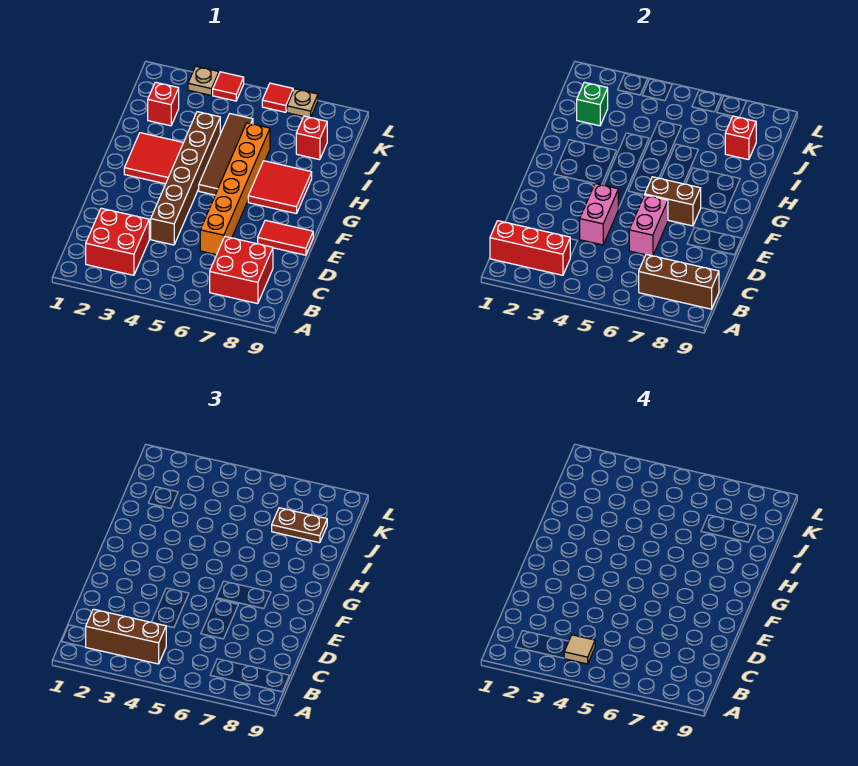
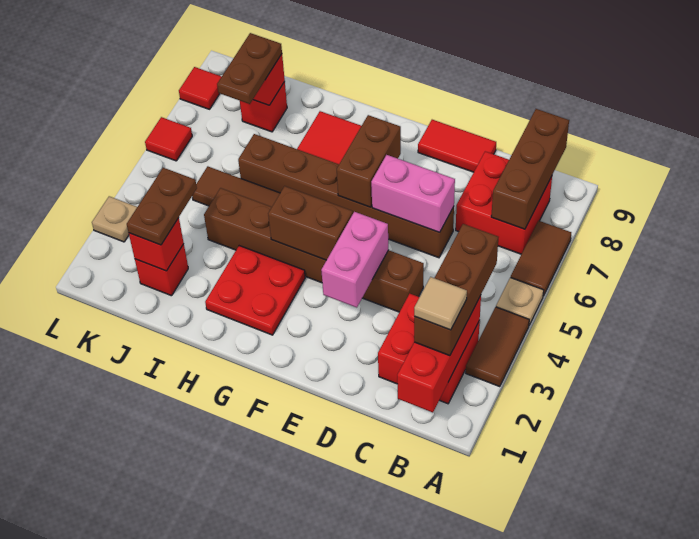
none -> brown tile A3:A4 level 1
none -> brown tile A6:A7 level 1
tan tile B4 level 4 -> tan tile B2 level 4
pink brick D4:E4 level 2 -> pink brick E3:E4 level 2
orange brick D6:I6 level 1 -> brown brick D6:I6 level 1
red tile E8:E9 level 1 -> red tile D9:E9 level 1
none -> brown brick F4:G4 level 2
red tile G2:H3 level 1 -> red plate G2:H3 level 1
green brick J2 level 2 -> red brick J2 level 2
none -> brown plate J2:J3 level 3
red tile L4 level 1 -> red tile L8 level 1
tan plate L7 level 1 -> tan plate A5 level 1

